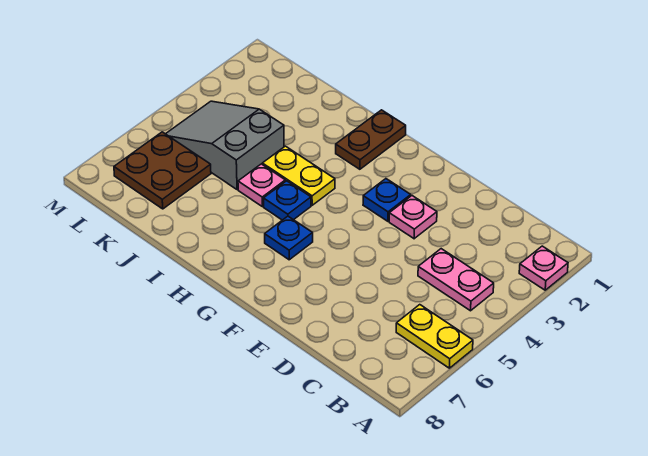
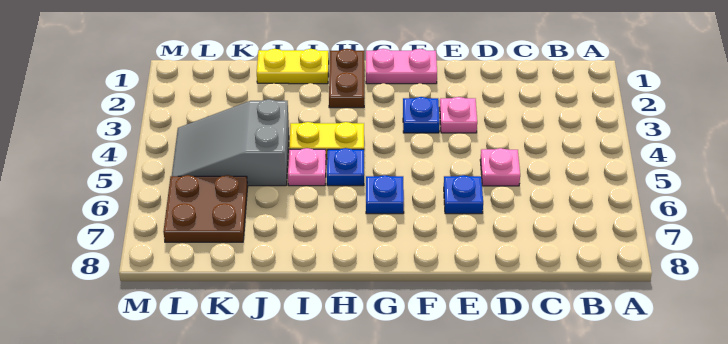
pink plate A2 level 1 -> pink plate D5 level 1
yellow plate A6:B6 level 1 -> yellow plate I1:J1 level 1
pink plate B4:C4 level 1 -> pink plate F1:G1 level 1
none -> blue plate E6 level 1

